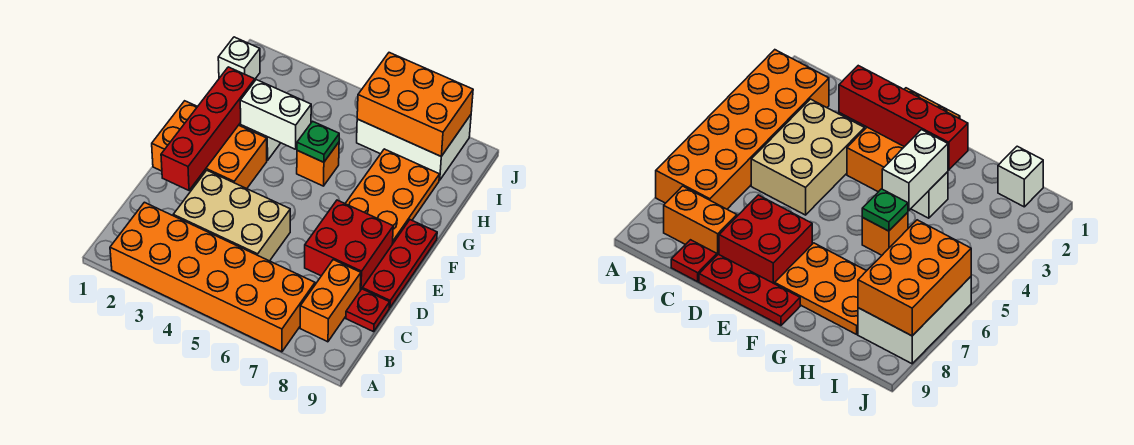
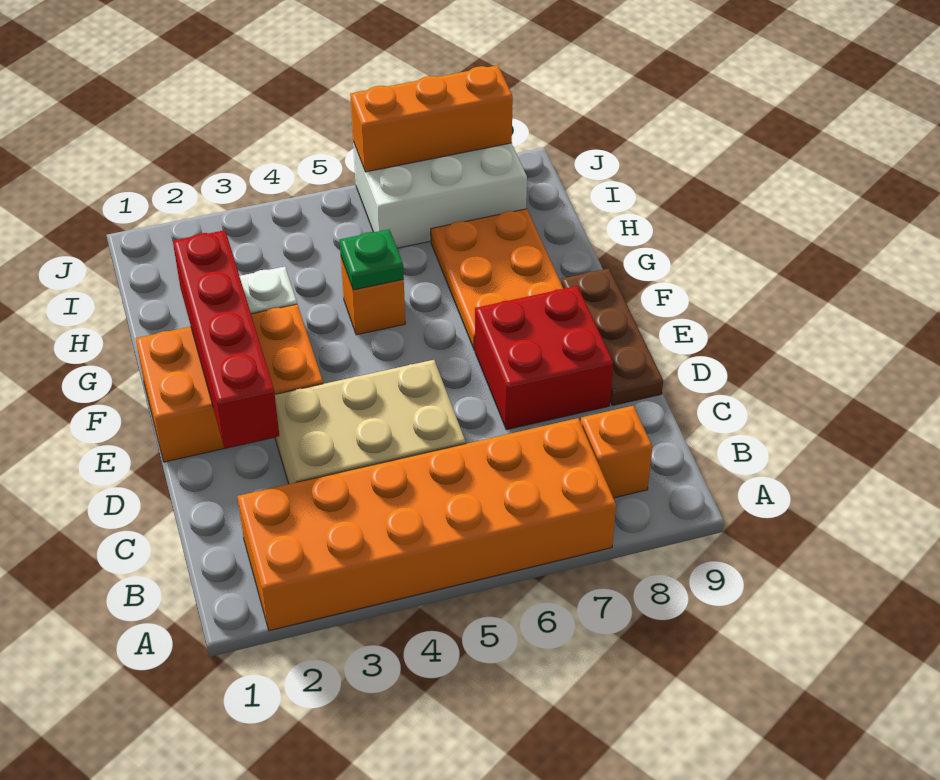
orange brick B8:C8 level 1 -> orange brick B8 level 1
red plate C9 level 1 -> none
red plate D9:F9 level 1 -> brown plate D9:F9 level 1
white brick G3:G4 level 2 -> none
white brick I1 level 1 -> none
orange brick I6:J8 level 2 -> orange brick J6:J8 level 2

